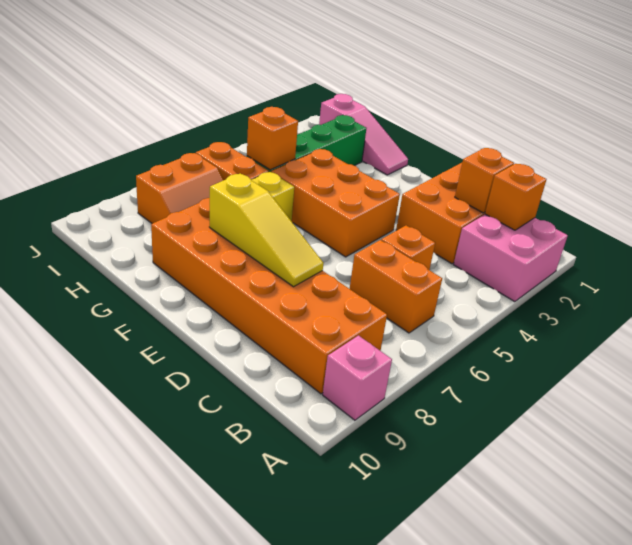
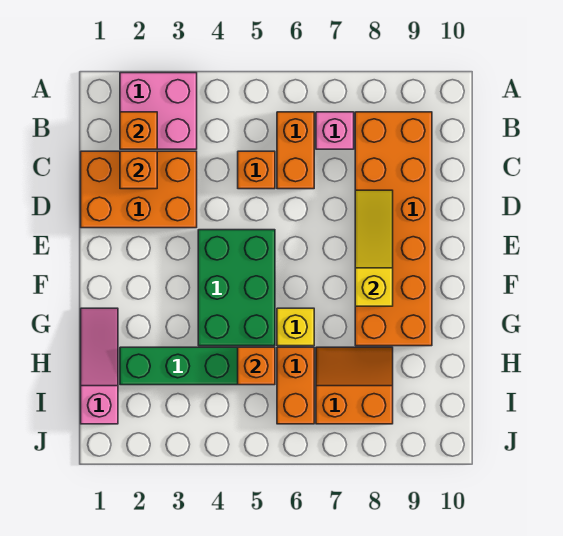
pink brick A9 level 1 -> pink brick B7 level 1
orange brick E4:G5 level 1 -> green brick E4:G5 level 1

